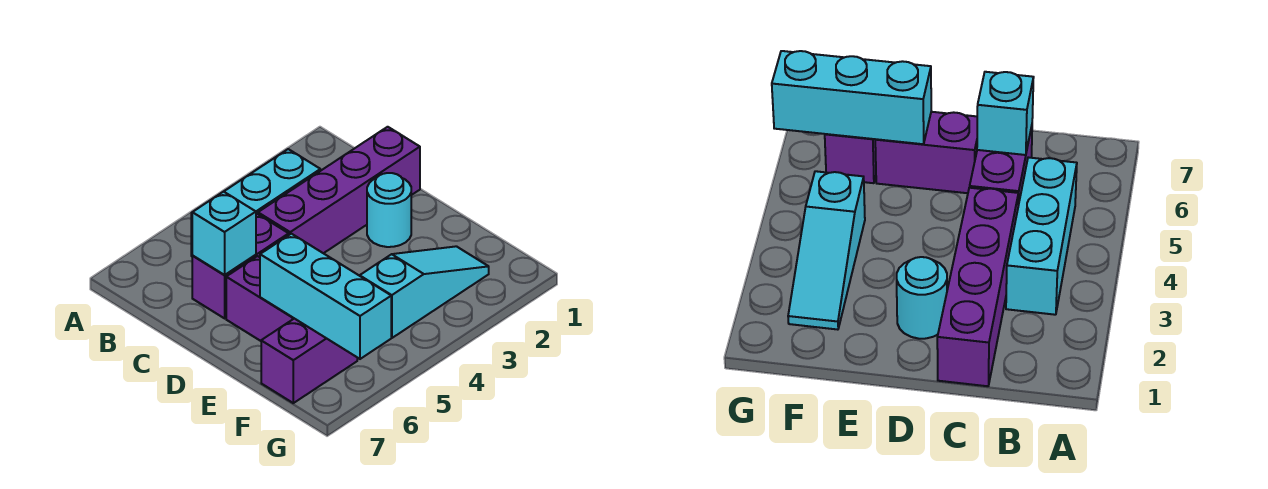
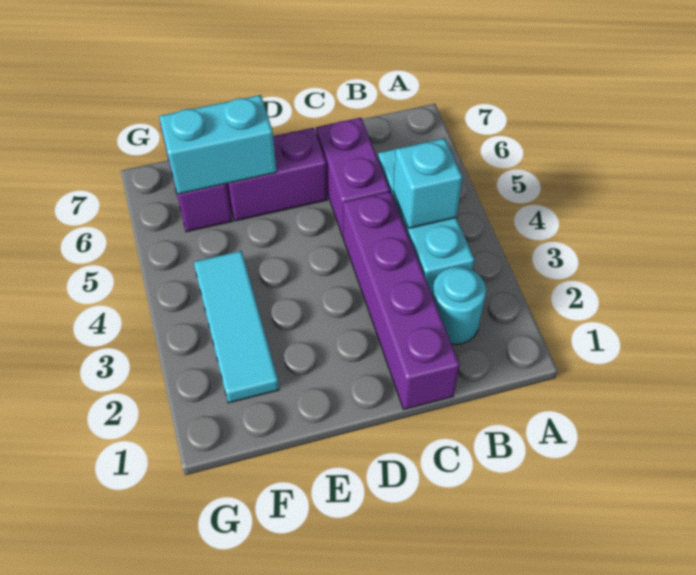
cyan brick C6 level 2 -> cyan brick B4 level 2
cyan round brick D2 level 1 -> cyan round brick B2 level 1
cyan brick E6:G6 level 2 -> cyan brick E6:F6 level 2
cyan slope F2:F4 level 1 top 4 -> cyan tile F2:F4 level 1

